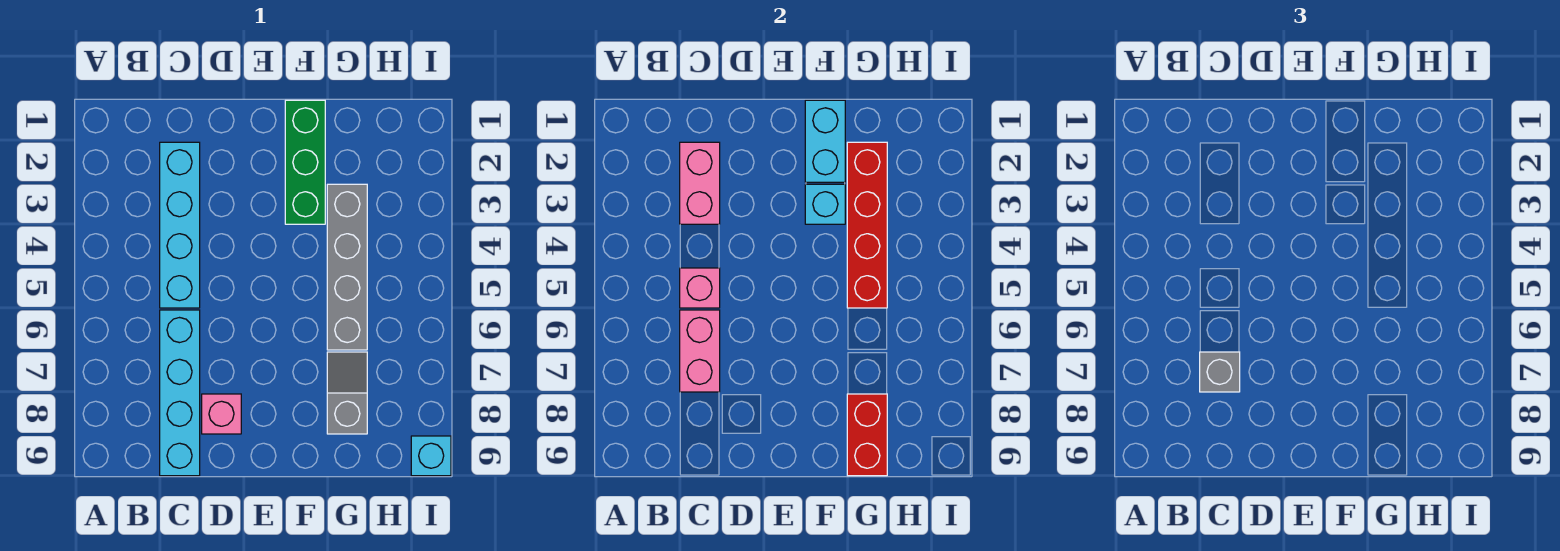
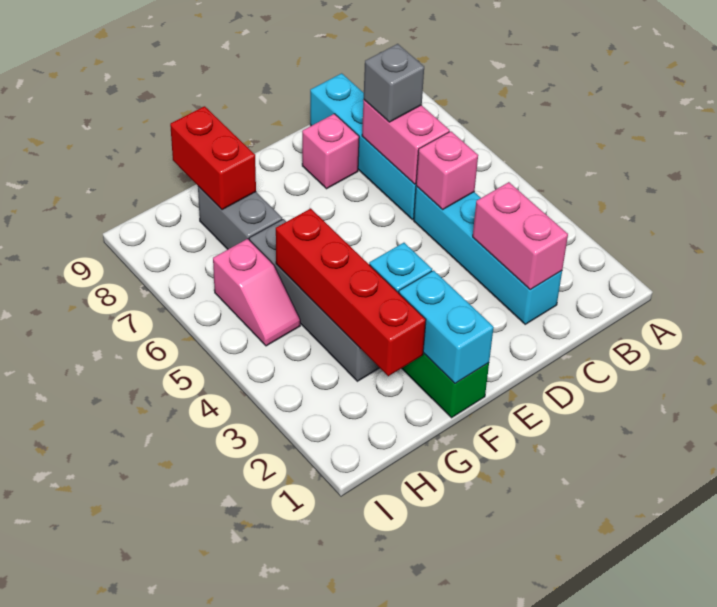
grey slope G7:G8 level 1 top 8 -> grey brick G7:G8 level 1
none -> pink slope H5:H6 level 1 top 6
cyan brick I9 level 1 -> none

